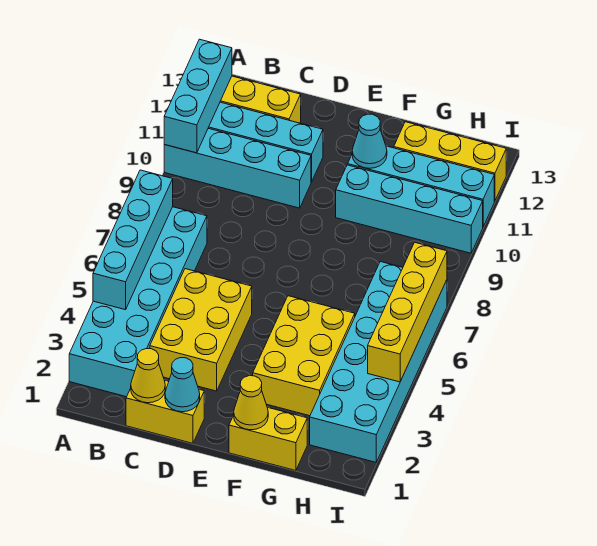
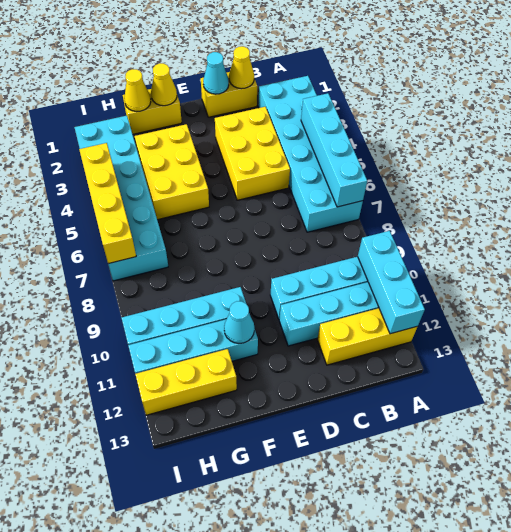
none -> yellow cone G1 level 2

